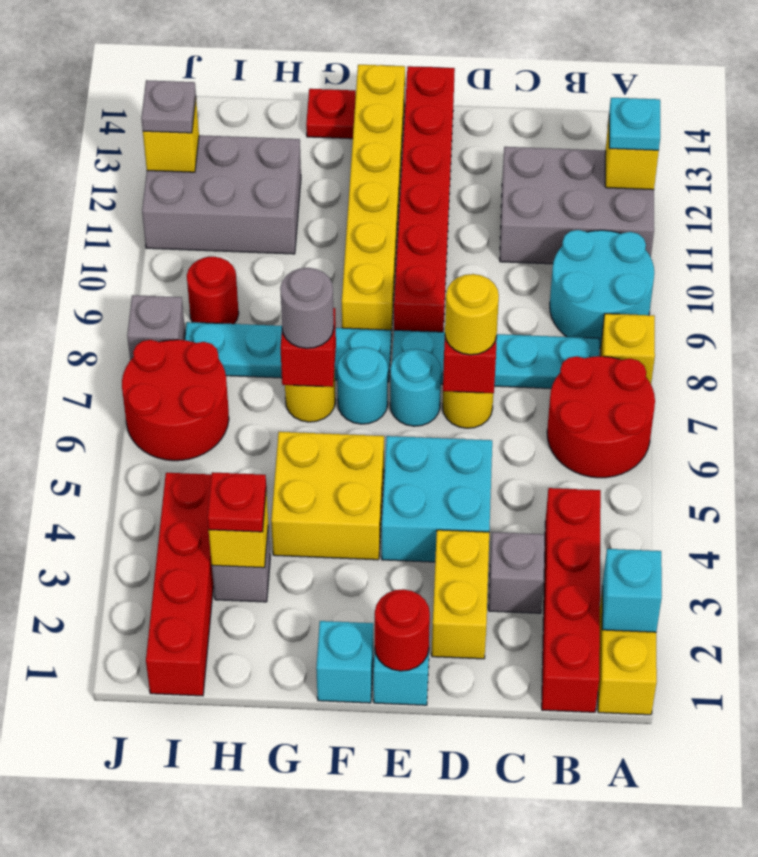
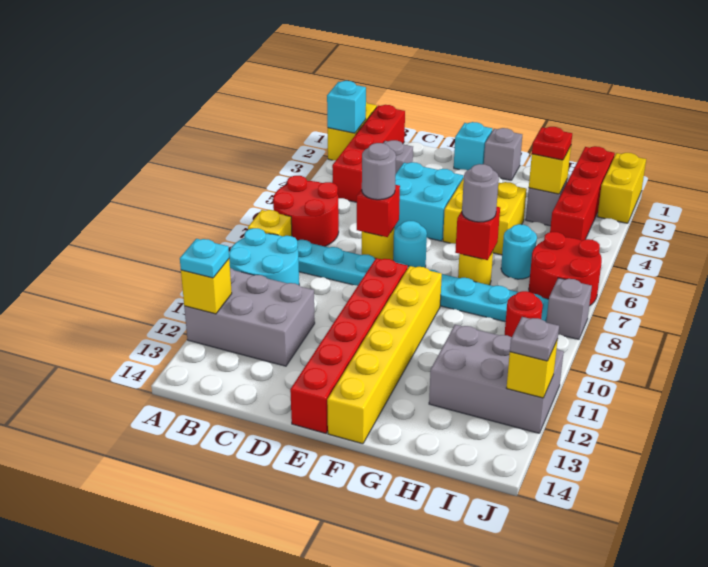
yellow brick D2:D3 level 1 -> yellow brick J1:J2 level 1
yellow round brick D7 level 3 -> grey round brick D7 level 3
red round brick E1 level 2 -> none
cyan brick F1 level 1 -> grey brick F1 level 1
cyan round brick F7 level 1 -> cyan round brick H6 level 1
red plate G14 level 1 -> none

